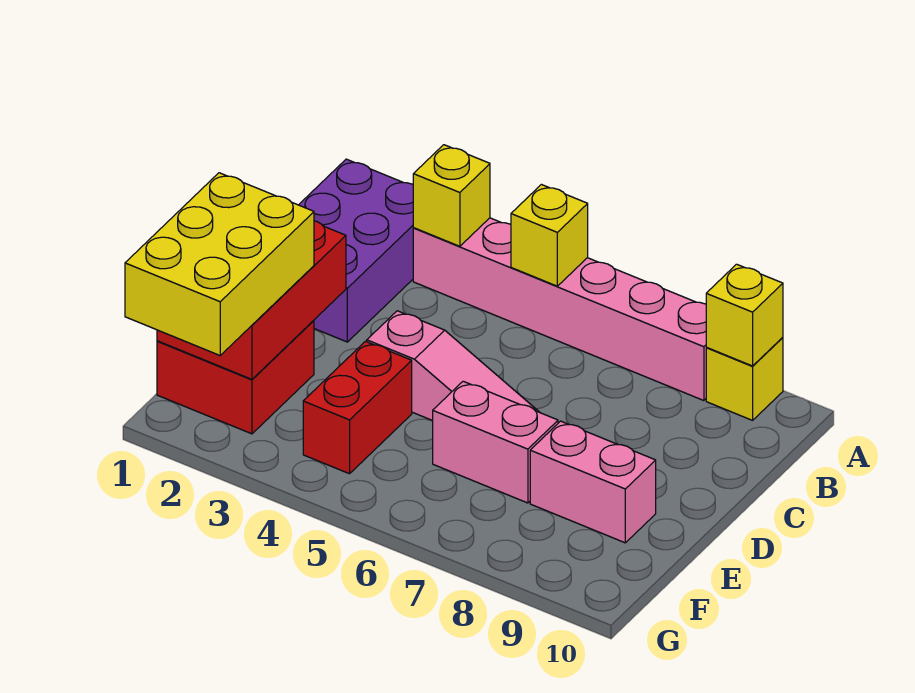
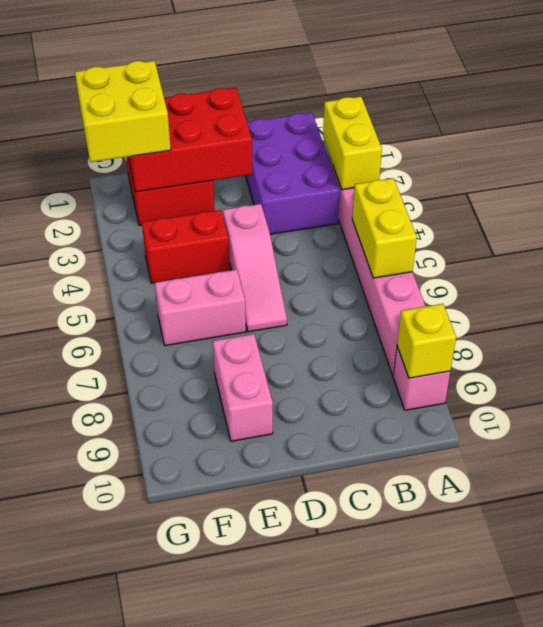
purple brick A1:C2 level 1 -> purple brick B1:C3 level 1
yellow brick A3 level 2 -> yellow brick A2:A3 level 2
yellow brick A5 level 2 -> yellow brick A5:A6 level 2
yellow brick A9 level 1 -> pink brick A9 level 1
yellow brick E1:G2 level 3 -> yellow brick F1:G2 level 3
pink brick E6:E7 level 1 -> pink brick E6:F6 level 1

